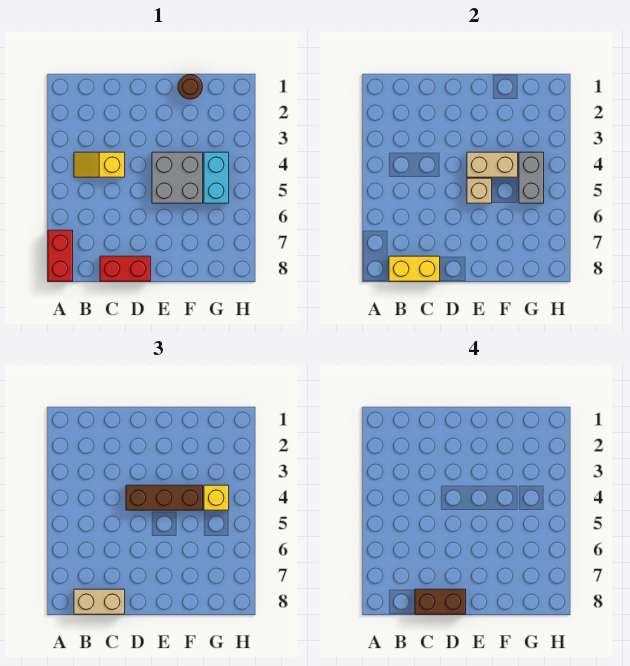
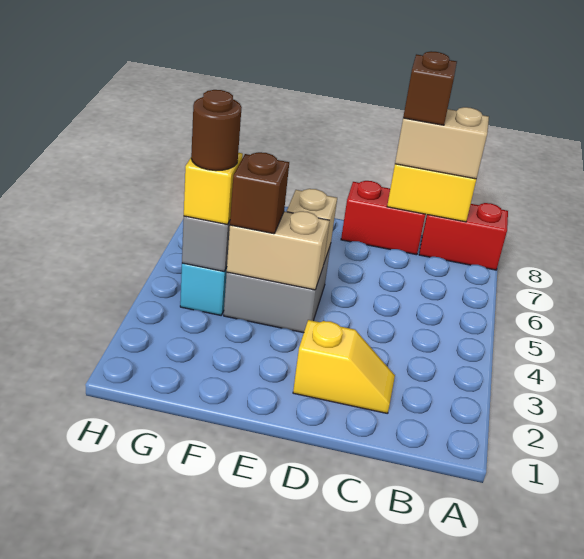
red brick A7:A8 level 1 -> red brick A8:B8 level 1
yellow slope B4:C4 level 1 top C -> yellow slope C2:D2 level 1 top D
brown brick C8:D8 level 4 -> brown brick C8 level 4
brown brick D4:F4 level 3 -> brown brick F4 level 3
brown round brick F1 level 1 -> brown round brick G4 level 4

